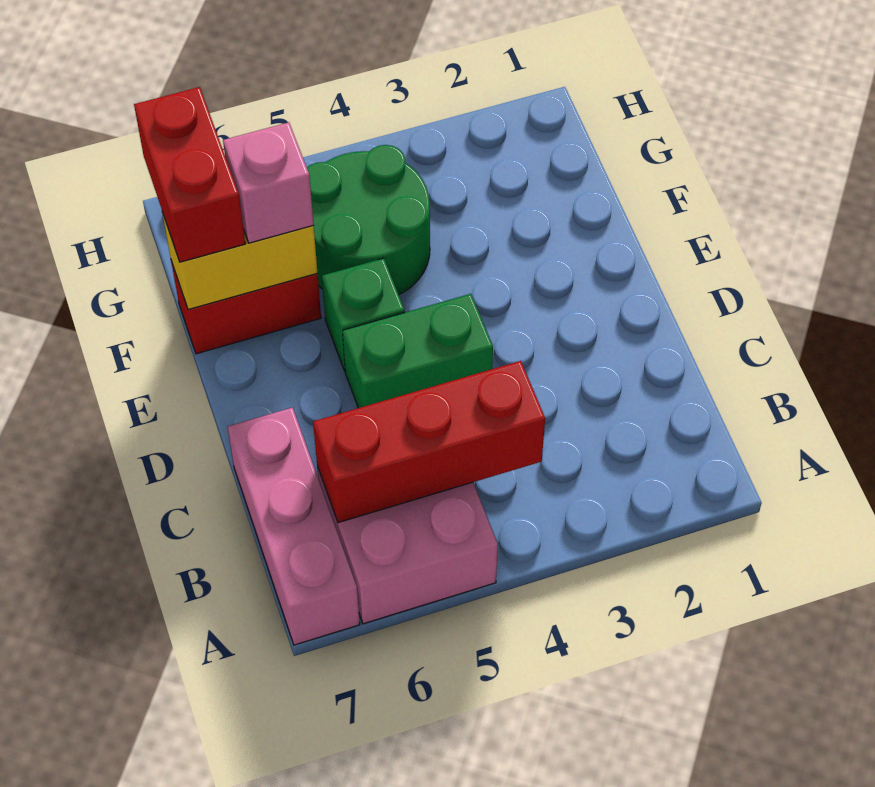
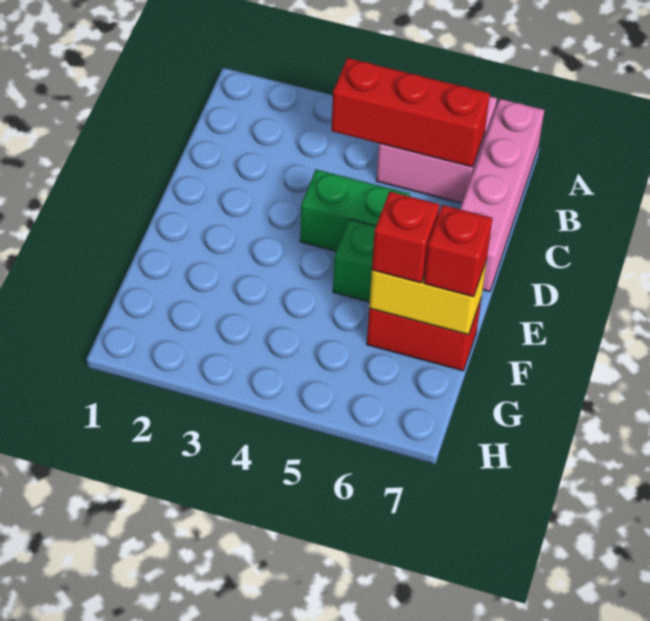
pink brick A7:C7 level 1 -> pink brick A7:D7 level 1
green round brick F4:G5 level 1 -> none
pink brick F6 level 3 -> red brick F6 level 3
red brick F7:G7 level 3 -> red brick F7 level 3

